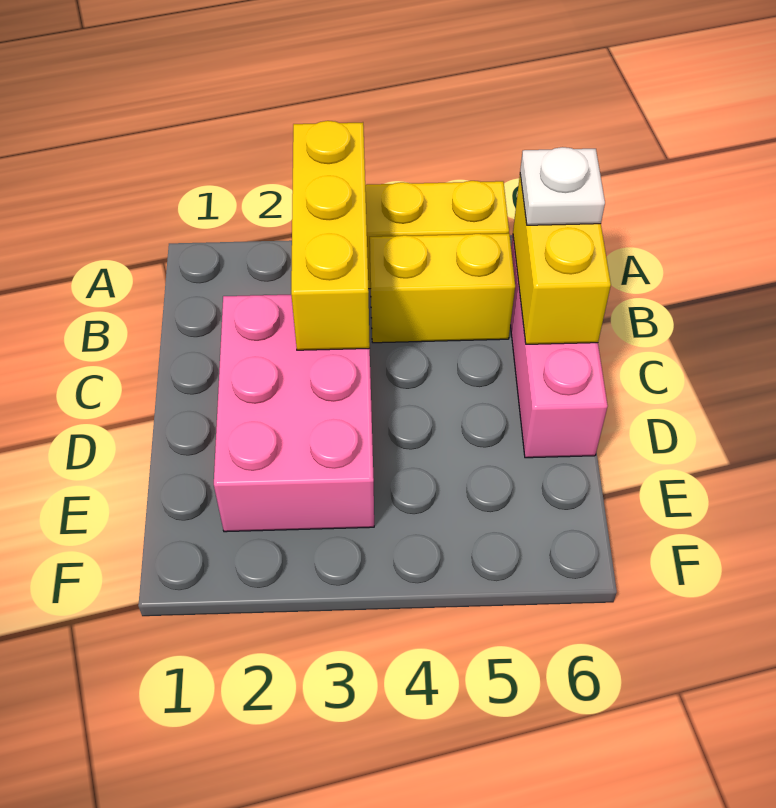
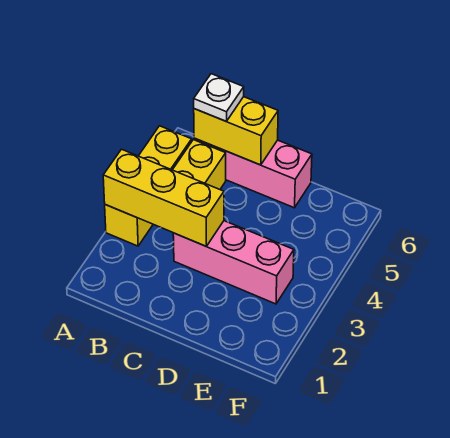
pink brick C2:E3 level 1 -> pink brick C3:E3 level 1

